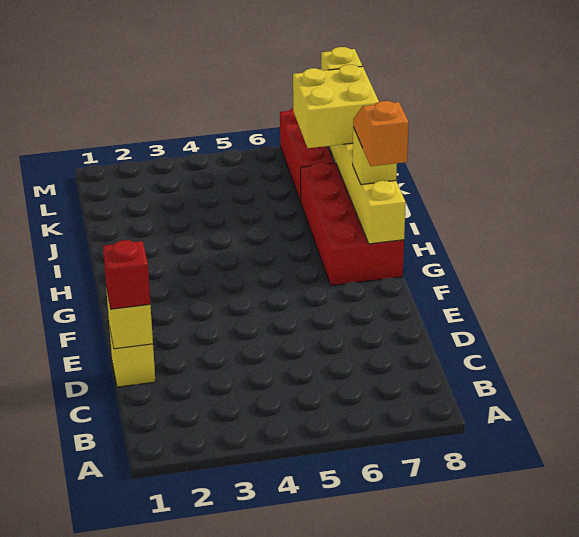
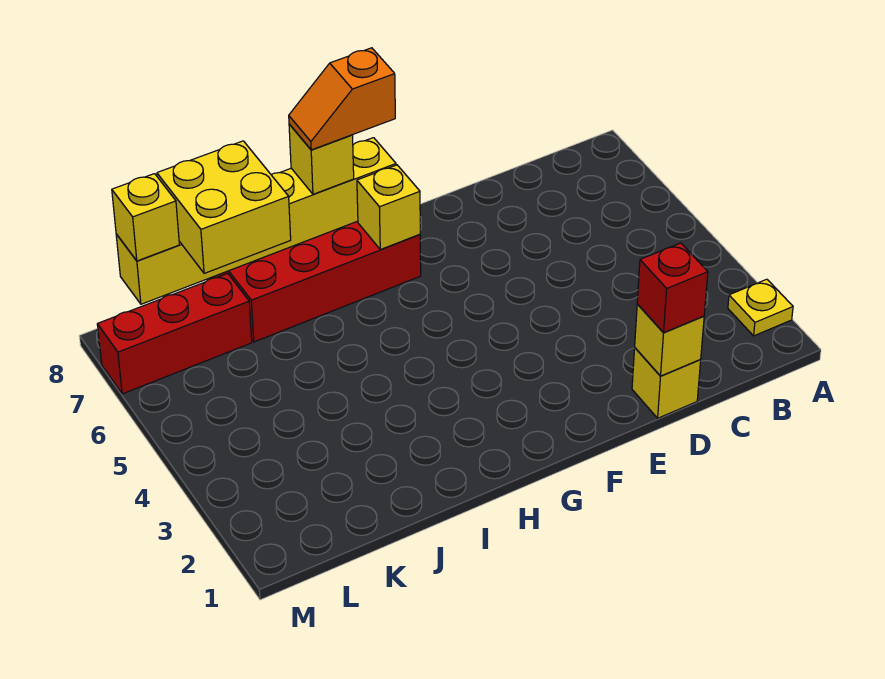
none -> yellow plate A2 level 1
none -> yellow brick G7 level 2

